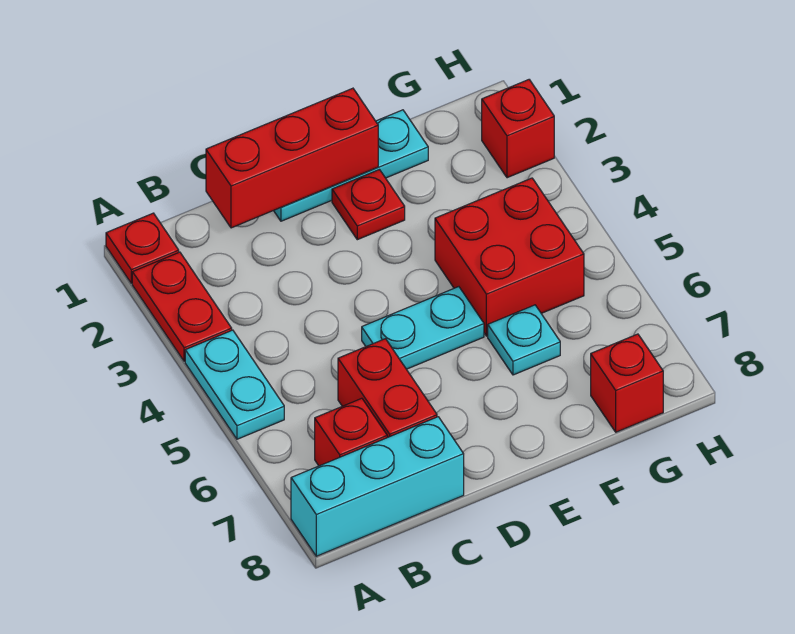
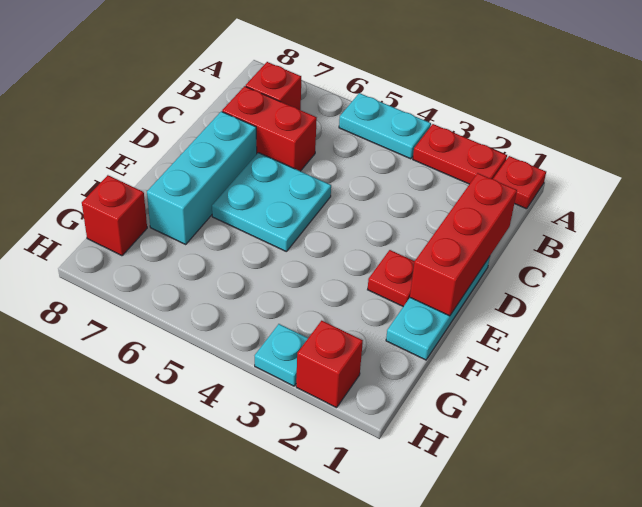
cyan brick A8:C8 level 1 -> cyan brick D7:F7 level 1
cyan plate D5:E5 level 1 -> cyan plate D5:E6 level 1
red brick F4:G5 level 1 -> none
cyan plate F6 level 1 -> cyan plate H3 level 1

